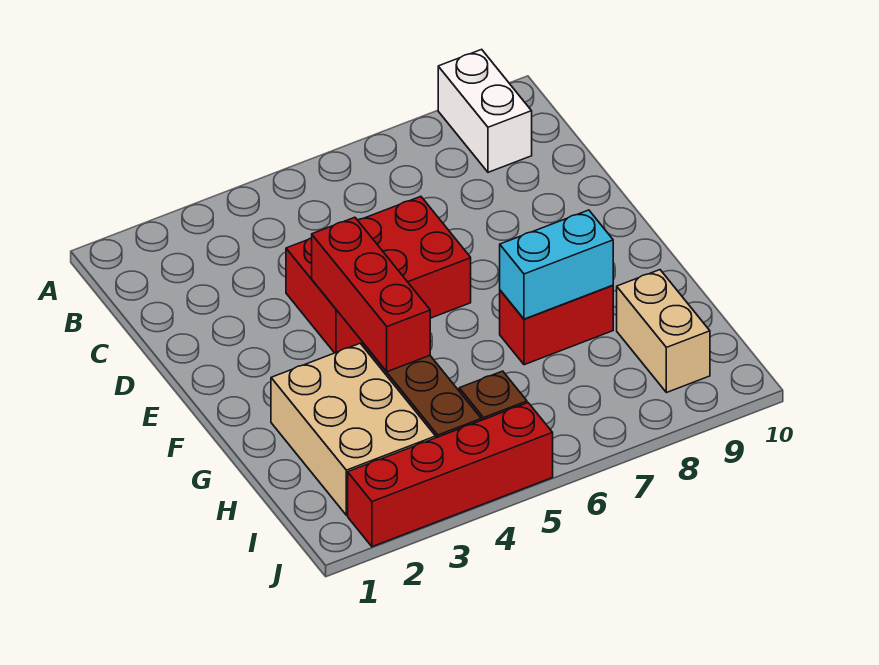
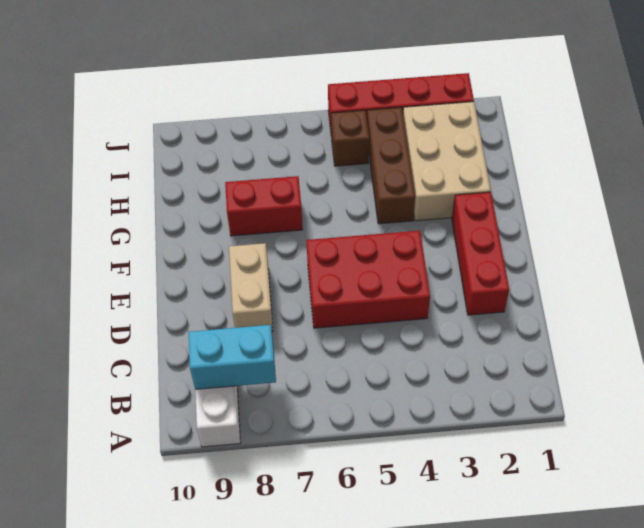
red brick E4:G4 level 2 -> red brick D2:F2 level 1
cyan brick G7:G8 level 2 -> cyan brick B8:B9 level 2
tan brick H9:I9 level 1 -> tan brick D8:E8 level 1

